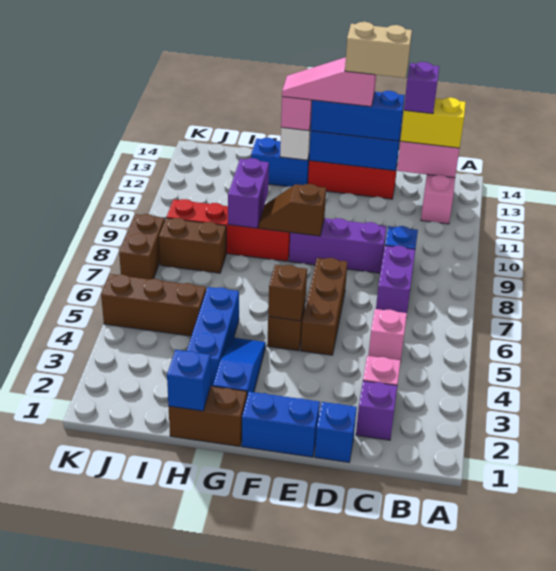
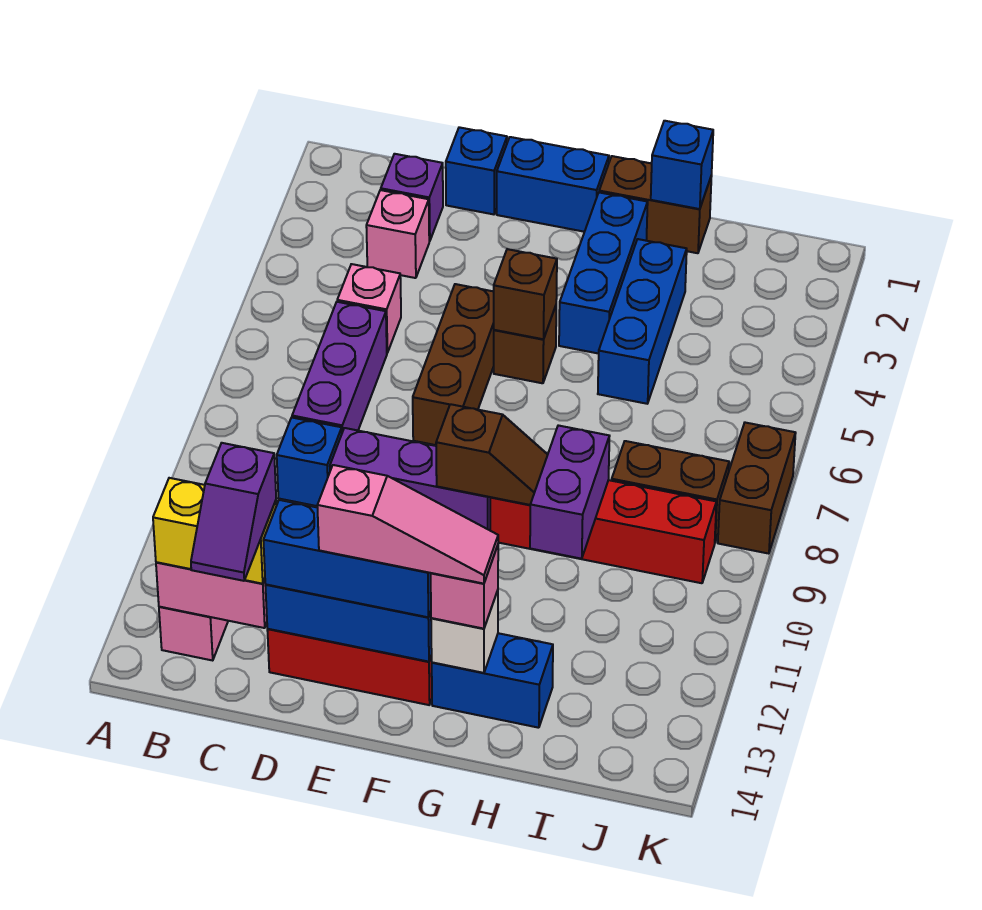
purple brick C7:C8 level 1 -> purple brick C6:C8 level 1
tan brick D13:E13 level 5 -> none
blue slope G2:G4 level 1 top 2 -> blue brick G2:G4 level 1
brown brick I5:K5 level 1 -> none

